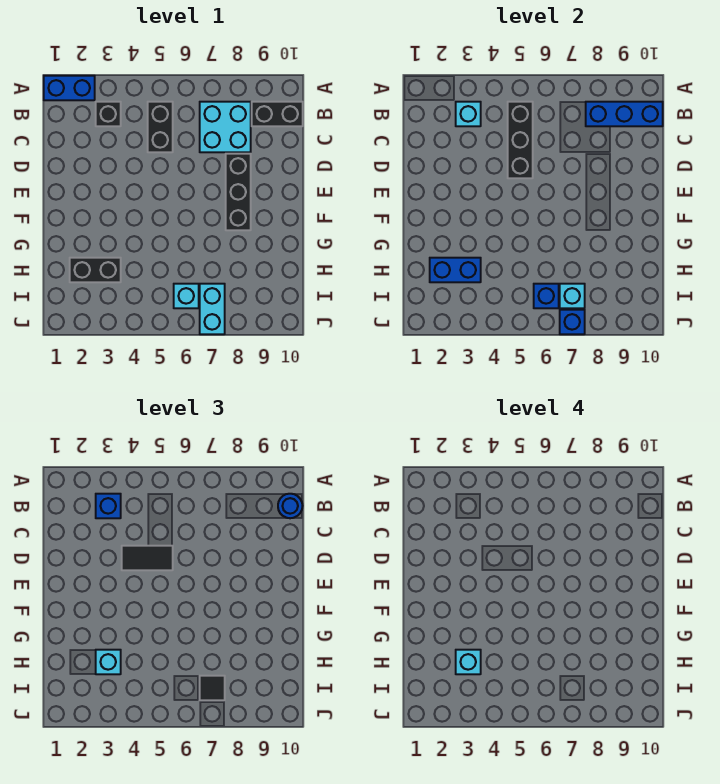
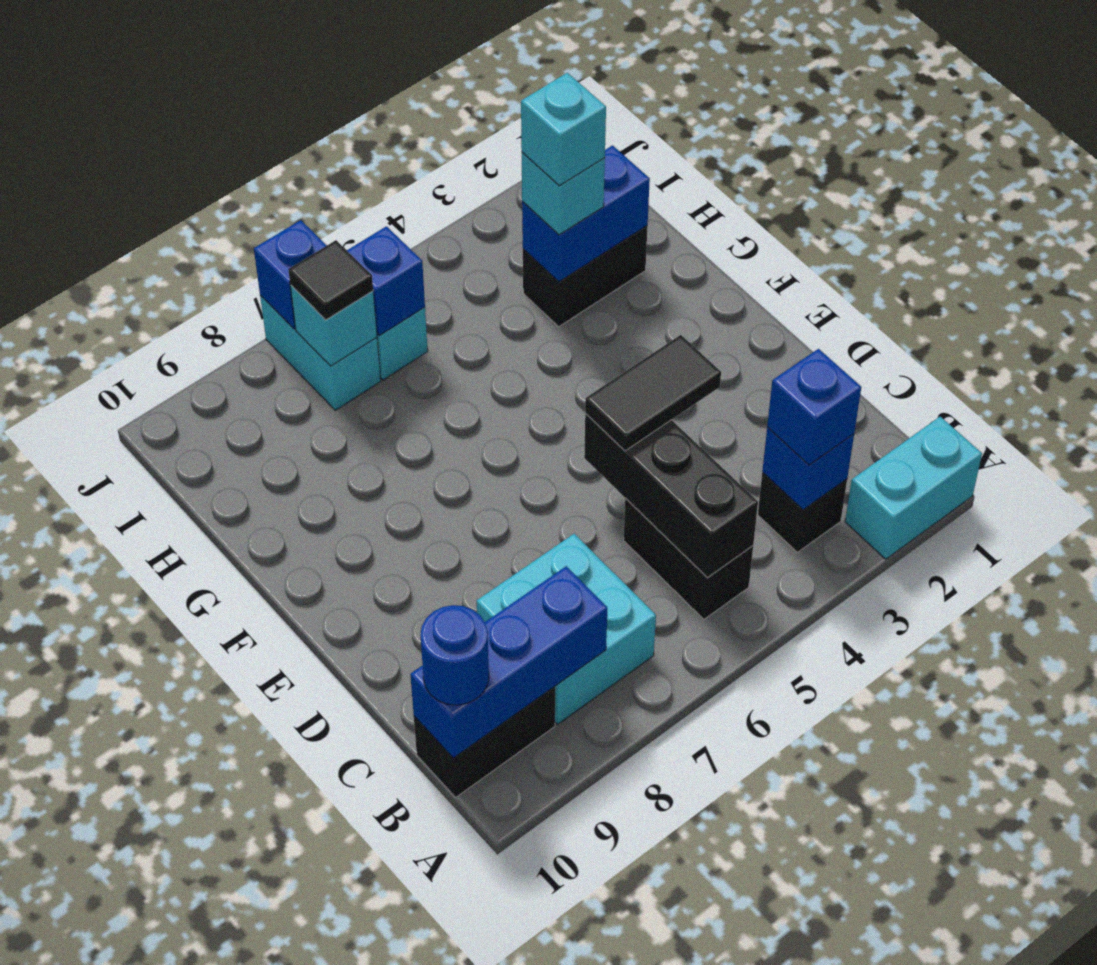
blue brick A1:A2 level 1 -> cyan brick A1:A2 level 1
cyan brick B3 level 2 -> blue brick B3 level 2
black brick D8:F8 level 1 -> none

